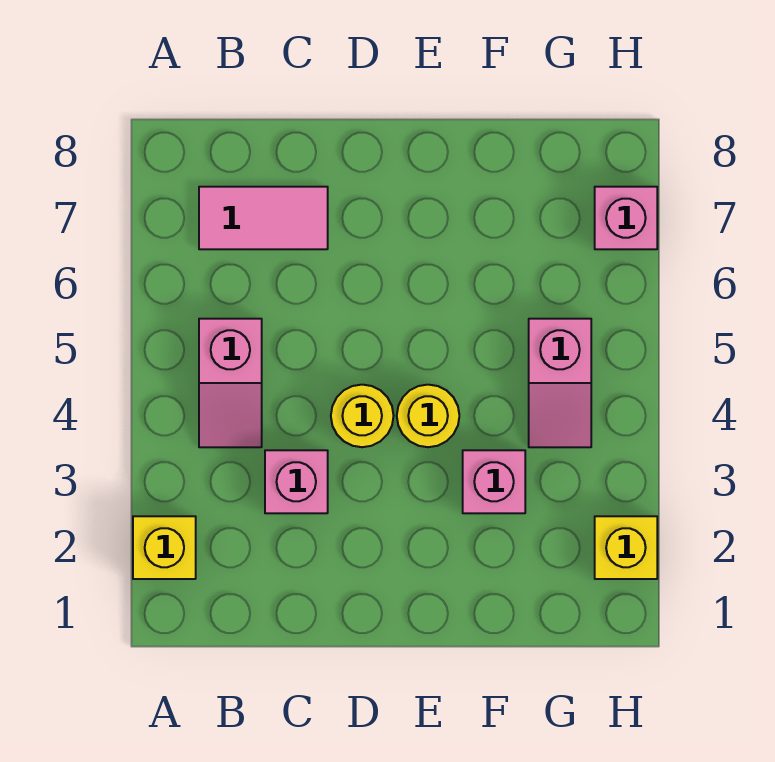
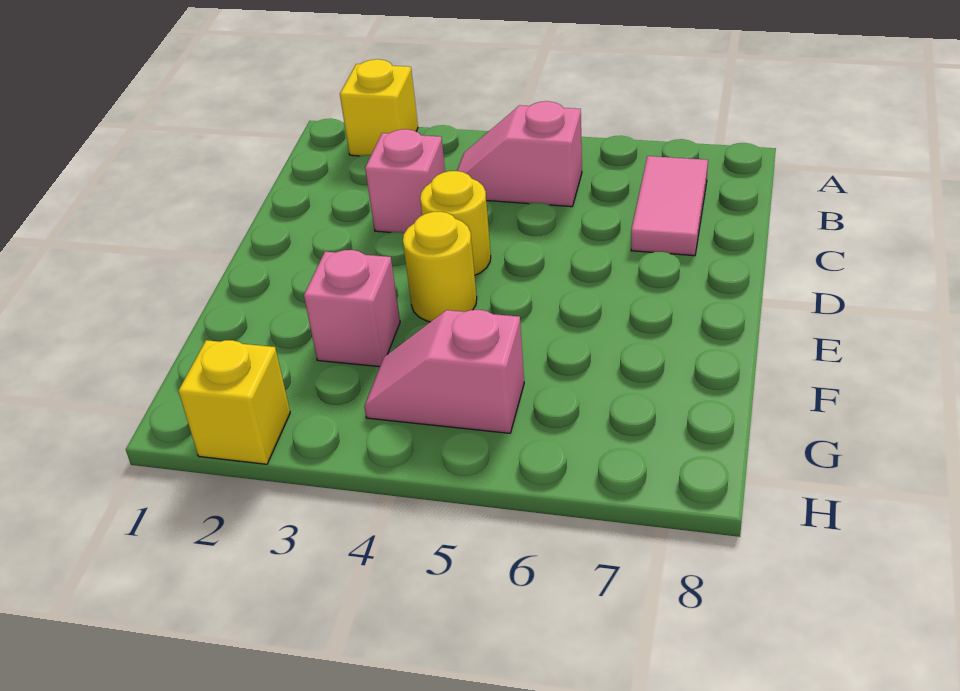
pink brick H7 level 1 -> none

